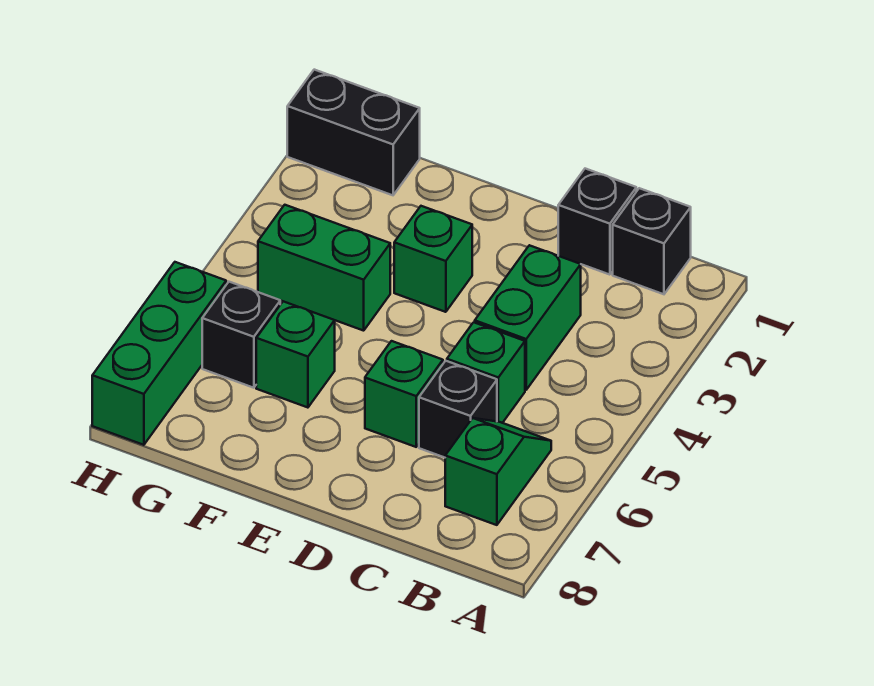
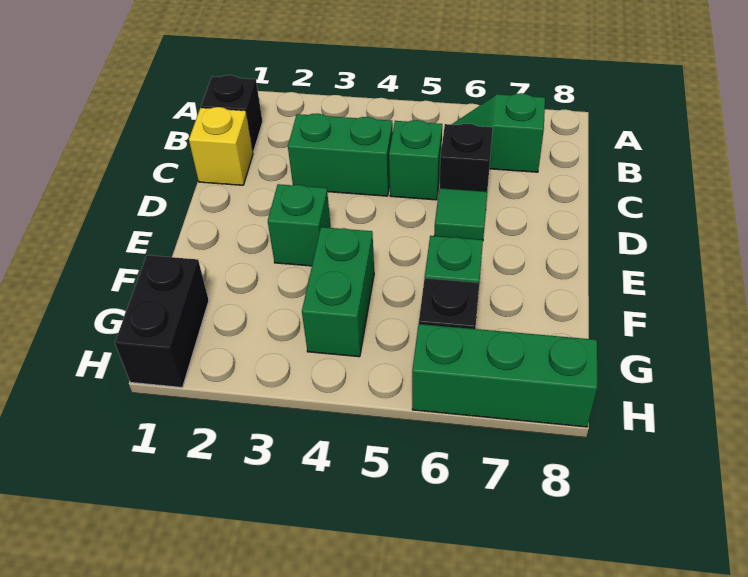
black brick C1 level 1 -> yellow brick C1 level 1
green brick D6 level 1 -> green tile D6 level 1

